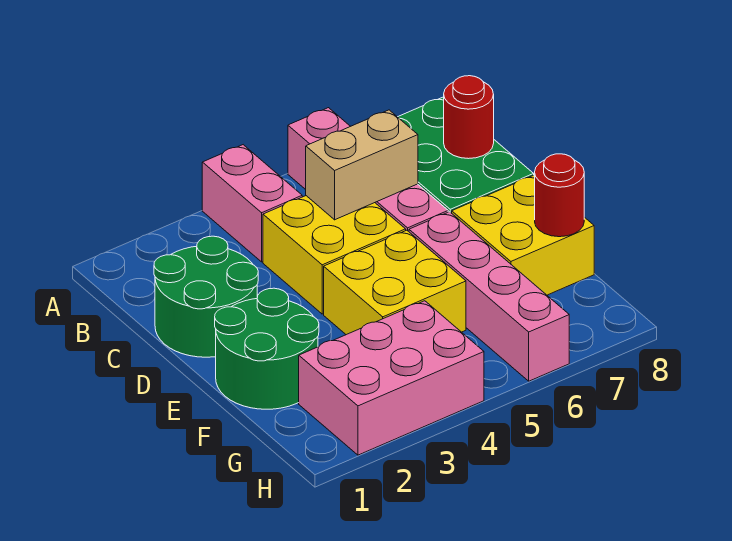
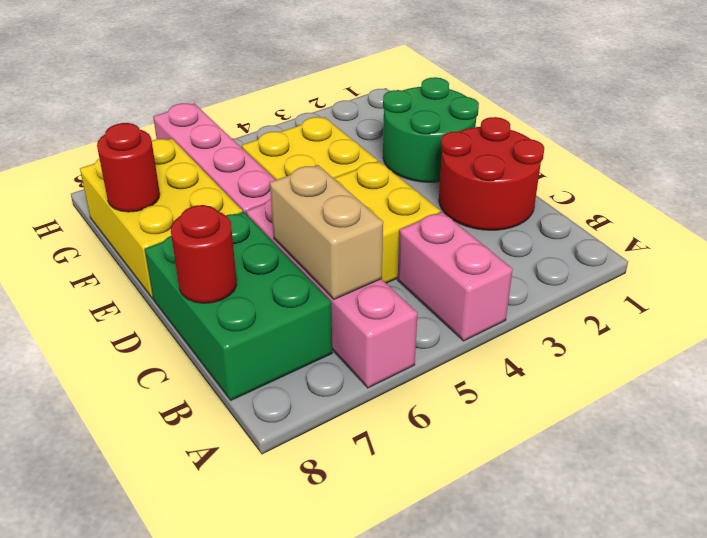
green round brick C1:D2 level 1 -> red round brick C1:D2 level 1
tan brick C5:C6 level 2 -> tan brick B6:C6 level 2
yellow brick E7:F8 level 1 -> yellow brick E7:G8 level 1
pink brick G2:H4 level 1 -> none

